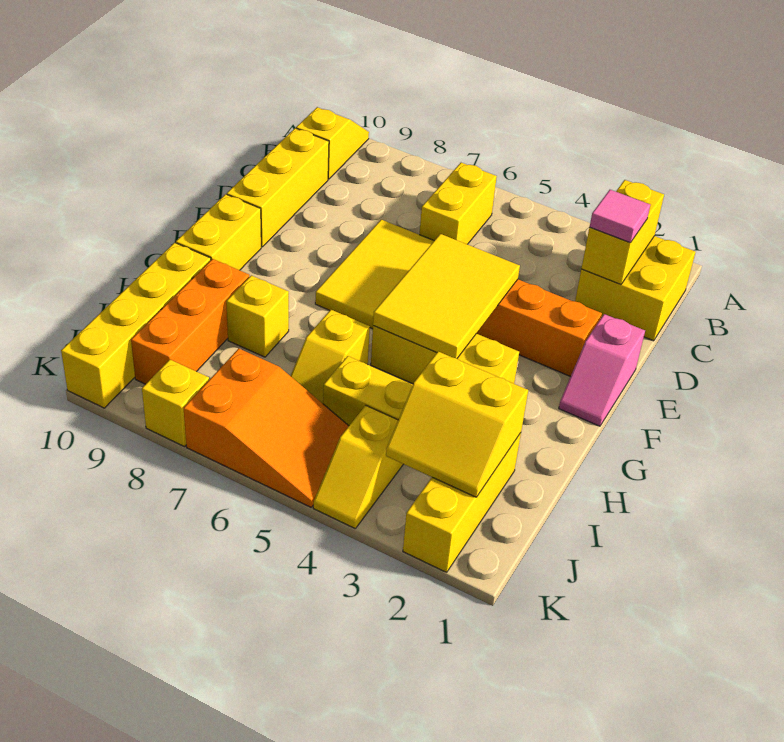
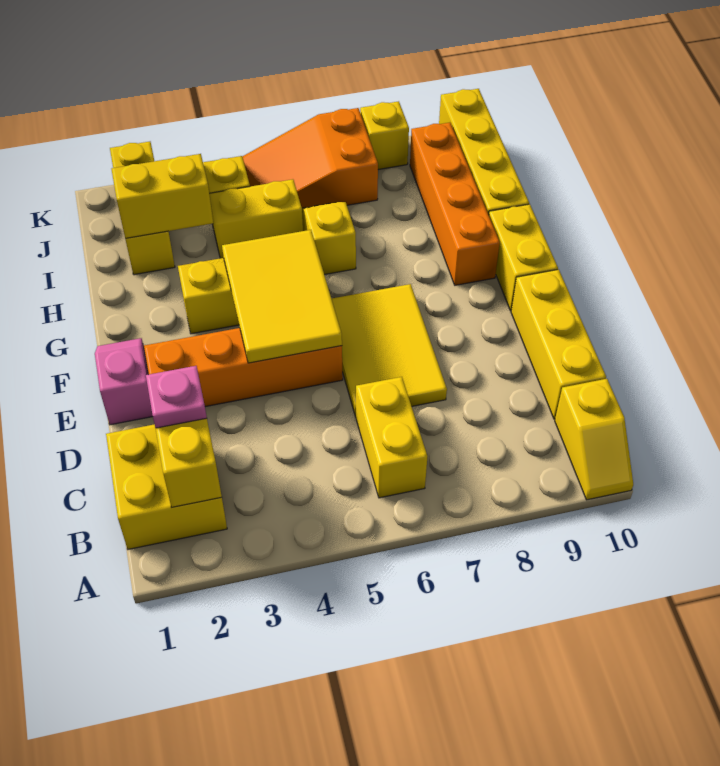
pink tile C2 level 3 -> pink plate C2 level 3
yellow brick H8 level 1 -> none
orange brick H9:J9 level 1 -> orange brick G9:J9 level 1

